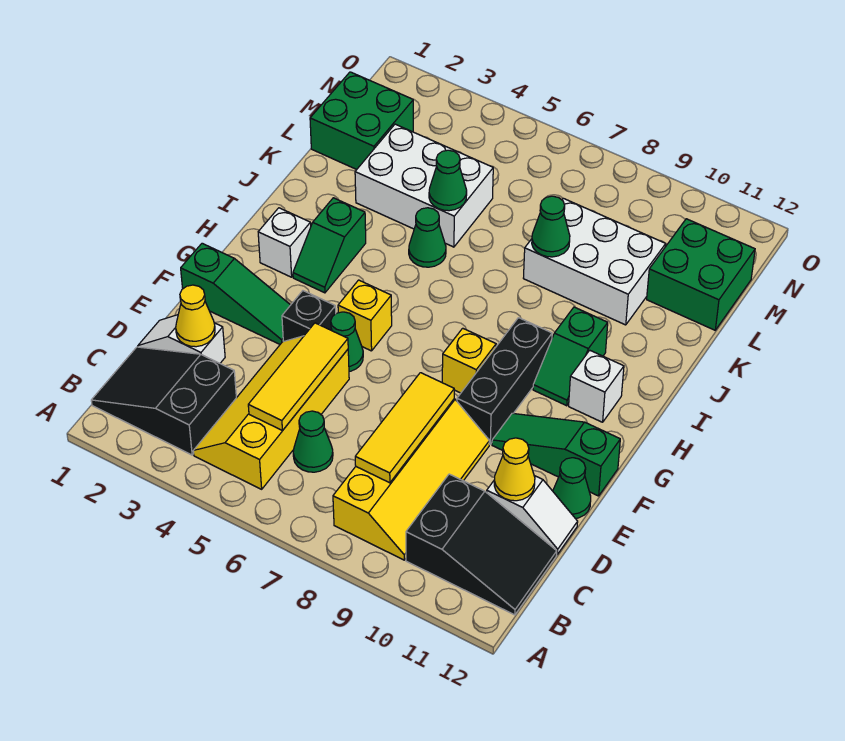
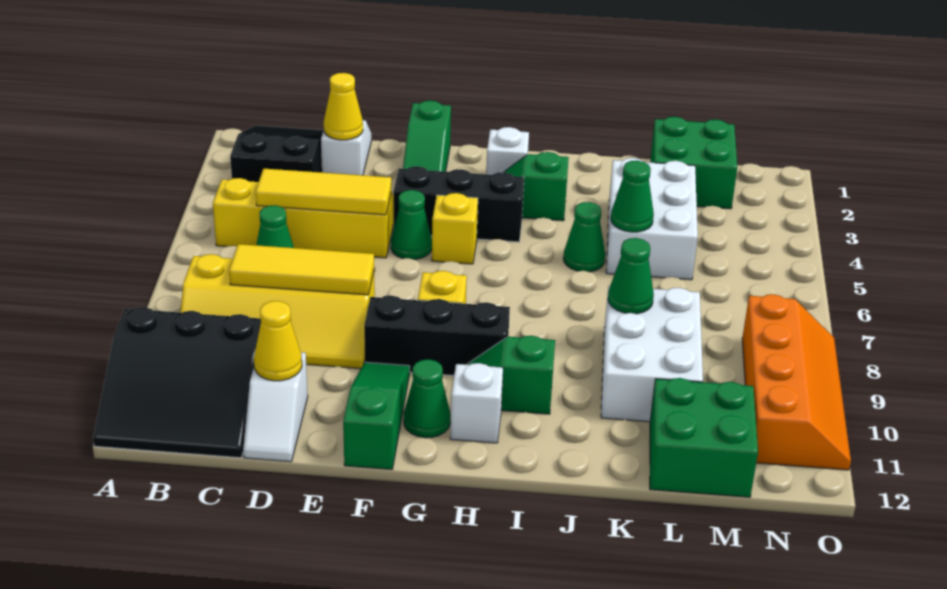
black slope B10:C12 level 1 top 10 -> black slope A10:C12 level 1 top 10
green cone E12 level 1 -> green cone G11 level 1
black brick F4 level 1 -> black brick F4:H4 level 1
none -> orange slope N8:O11 level 1 top N

